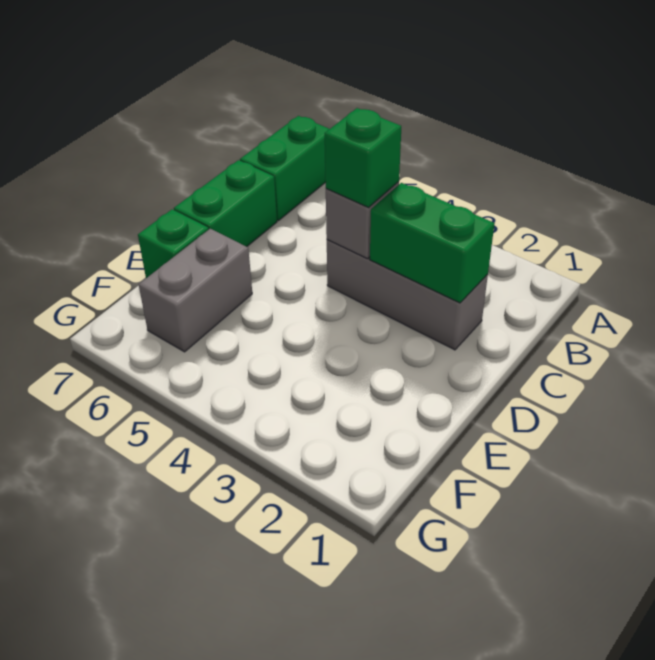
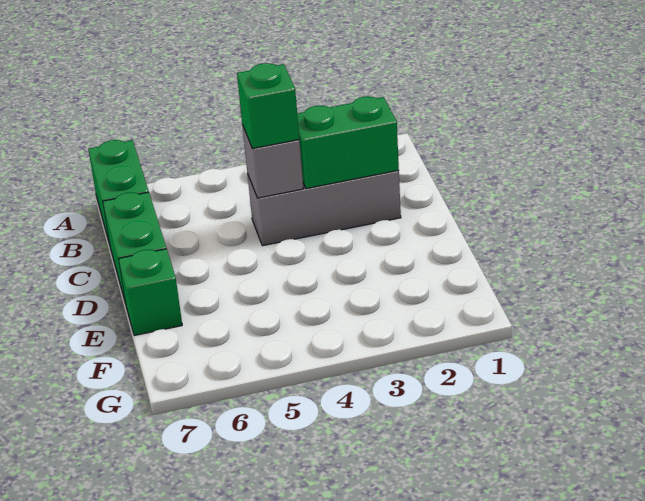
grey brick E6:F6 level 1 -> none

